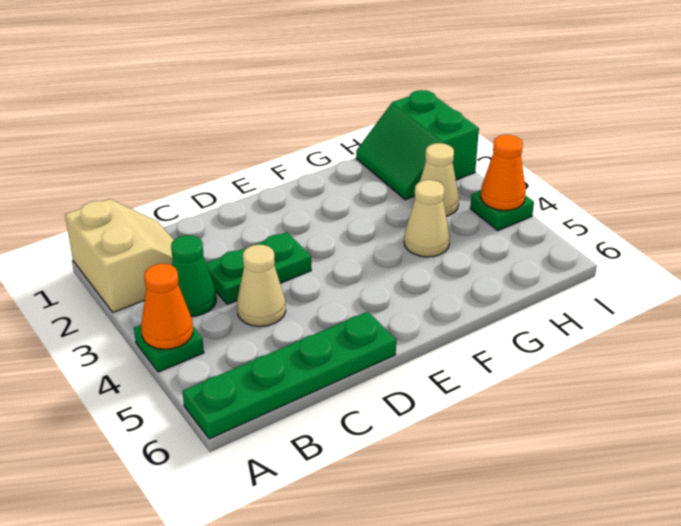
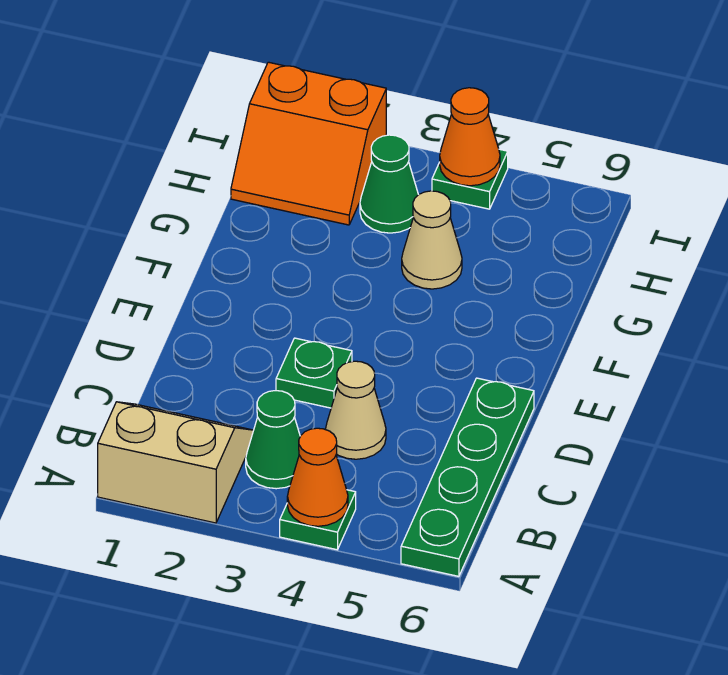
green plate C3:D3 level 1 -> green plate D3 level 1
green slope H1:I2 level 1 top I -> orange slope H1:I2 level 1 top I
tan cone H3 level 1 -> green cone H3 level 1

